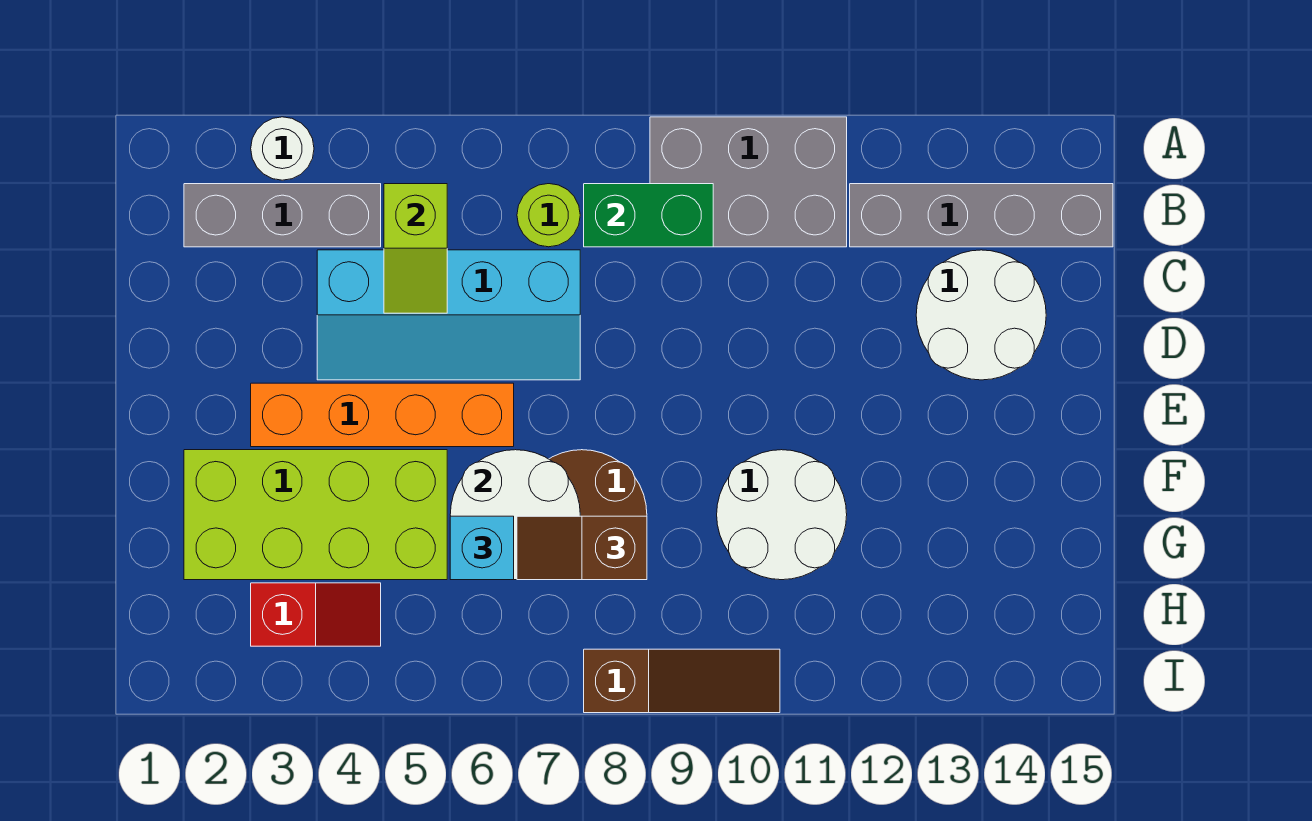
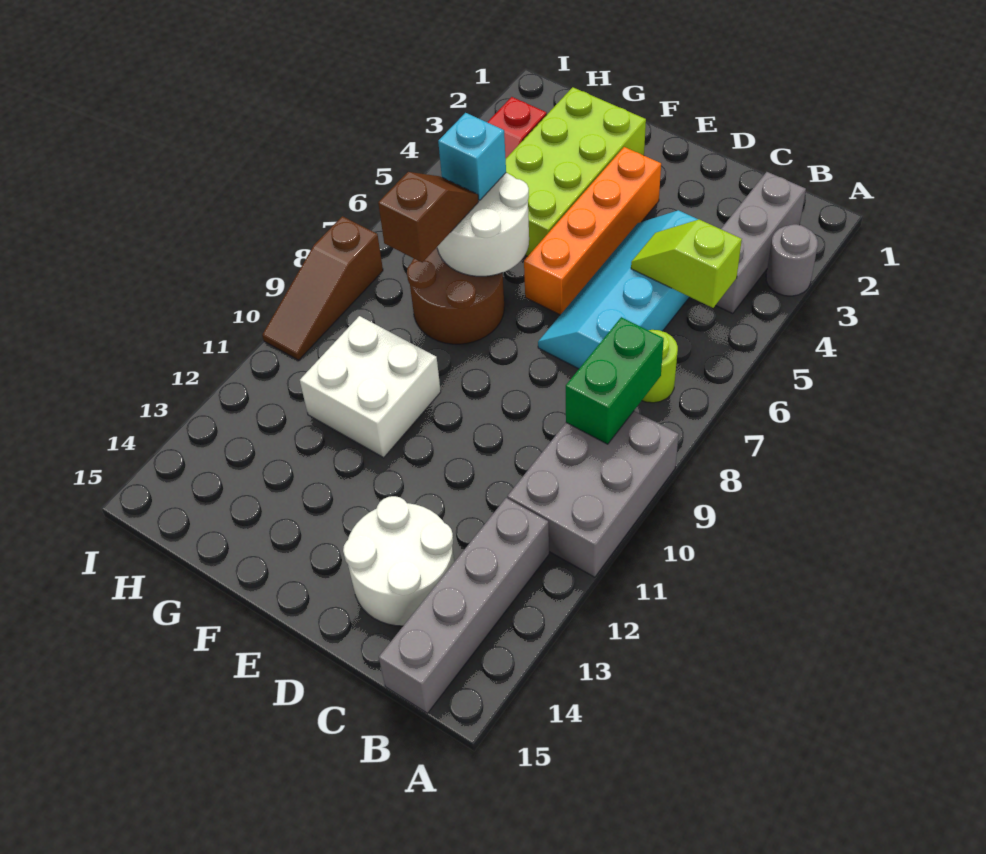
white round brick A3 level 1 -> grey round brick A3 level 1
white round brick F10:G11 level 1 -> white brick F10:G11 level 1

